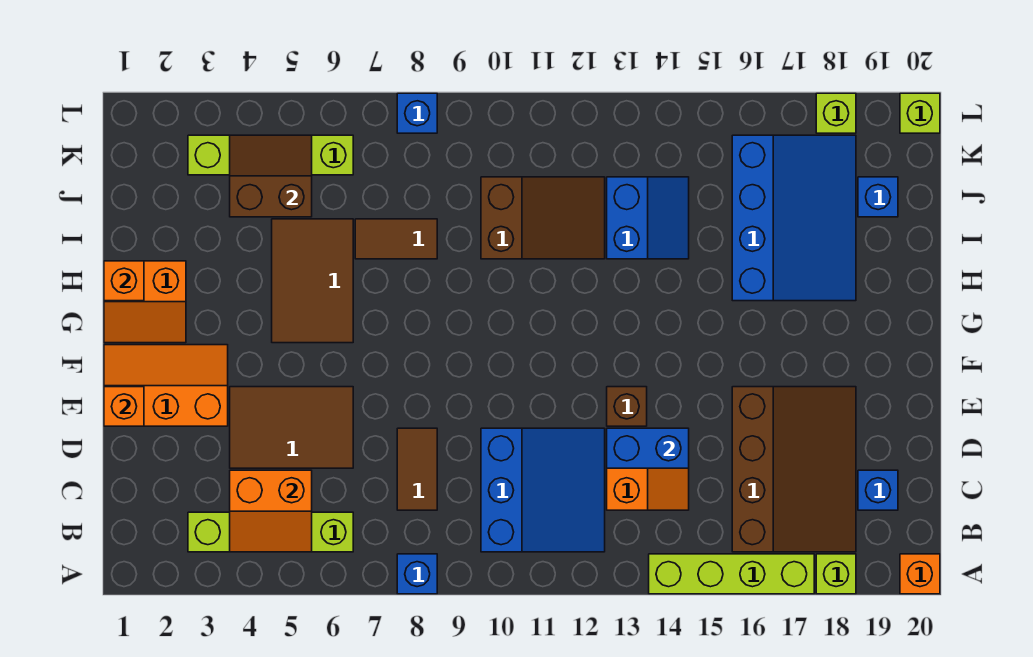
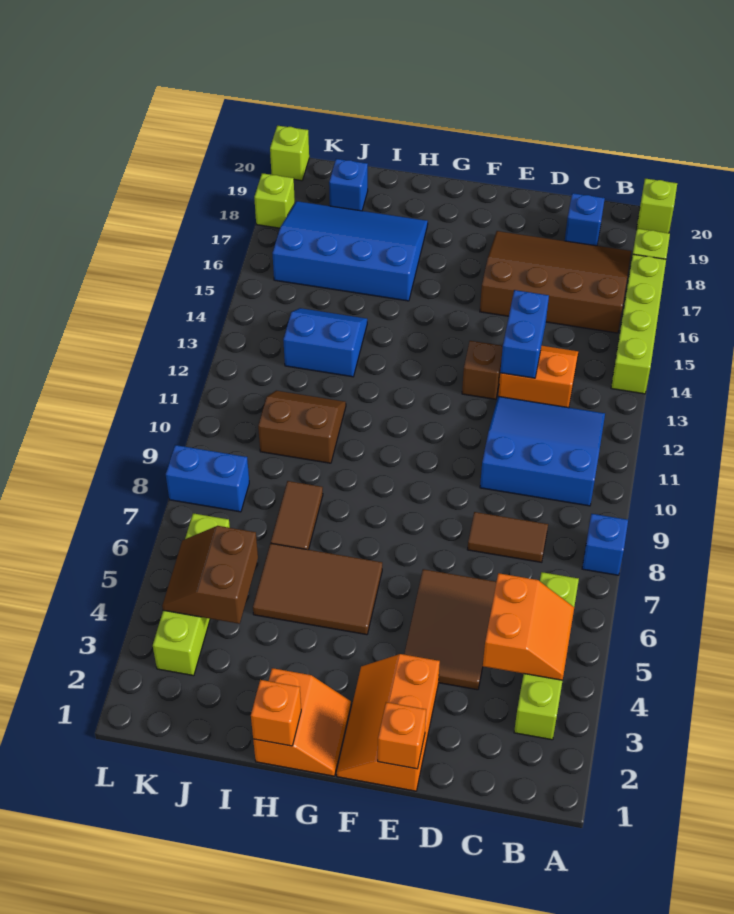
orange brick A20 level 1 -> lime brick A20 level 1
brown slope I10:J12 level 1 top 10 -> brown slope I10:J11 level 1 top 10
blue brick L8 level 1 -> blue brick K8:L8 level 1

